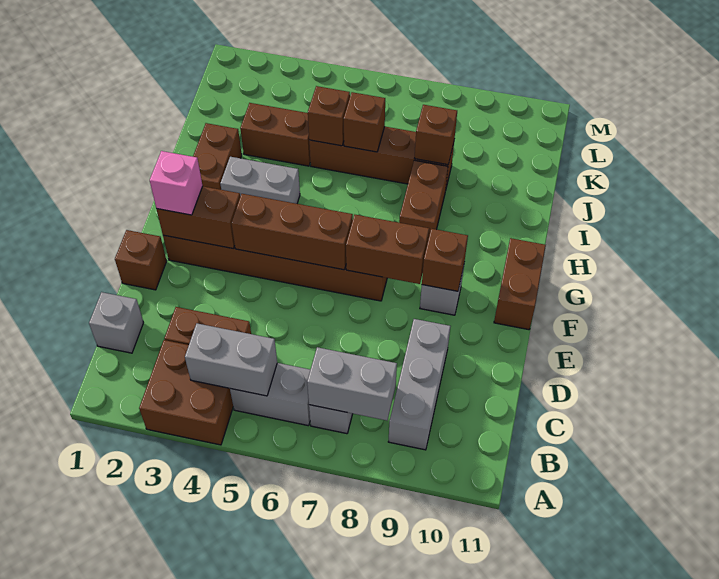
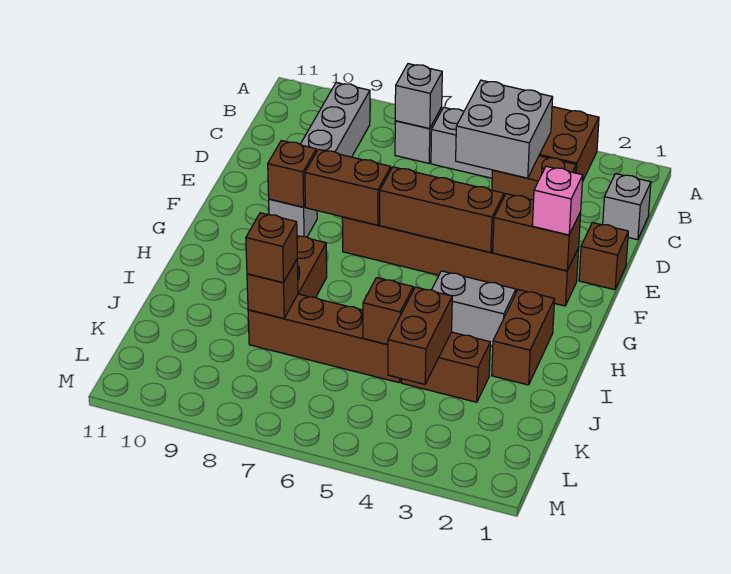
grey brick B4:B5 level 2 -> grey brick B4:C5 level 2
grey brick B7:B8 level 2 -> grey brick B7 level 2
brown brick F11:G11 level 1 -> brown brick J4:K4 level 2
brown brick J6 level 2 -> brown brick J8 level 3

